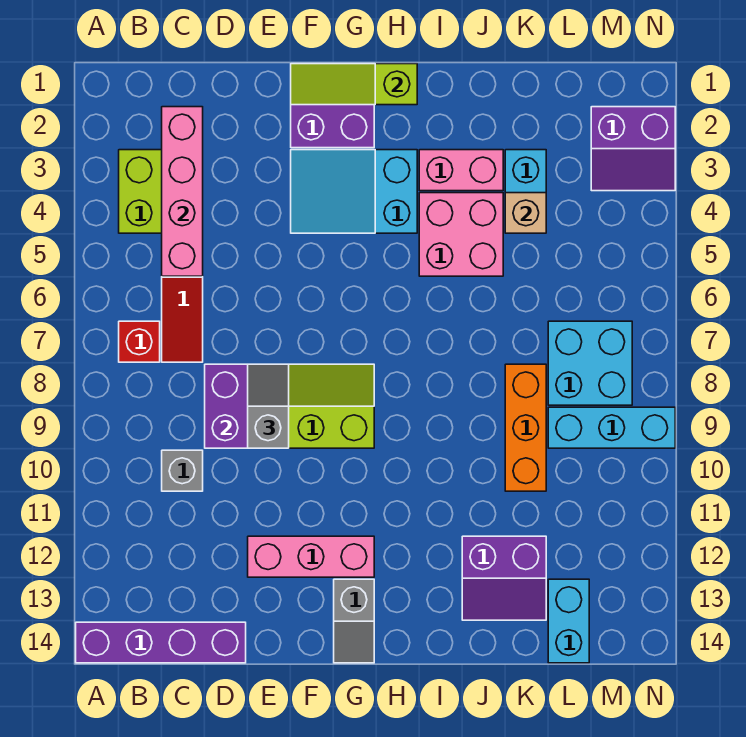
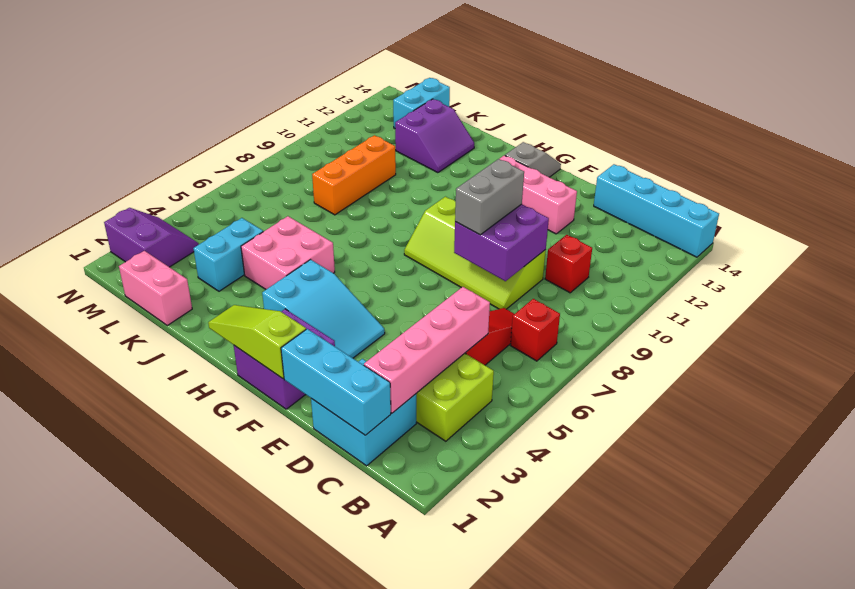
purple brick A14:D14 level 1 -> cyan brick A14:D14 level 1
grey brick C10 level 1 -> red brick C10 level 1
grey slope E8:E9 level 3 top 9 -> grey brick E8:E9 level 3
lime slope F1:H1 level 2 top H -> lime slope F1:H1 level 2 top F
pink brick I3:J3 level 1 -> pink brick K1:L1 level 1
purple slope J12:K13 level 1 top 12 -> purple slope J12:K13 level 1 top K
tan brick K4 level 2 -> none
cyan brick L7:M8 level 1 -> cyan brick C1:D2 level 1
cyan brick L9:N9 level 1 -> cyan brick C1:E1 level 2

